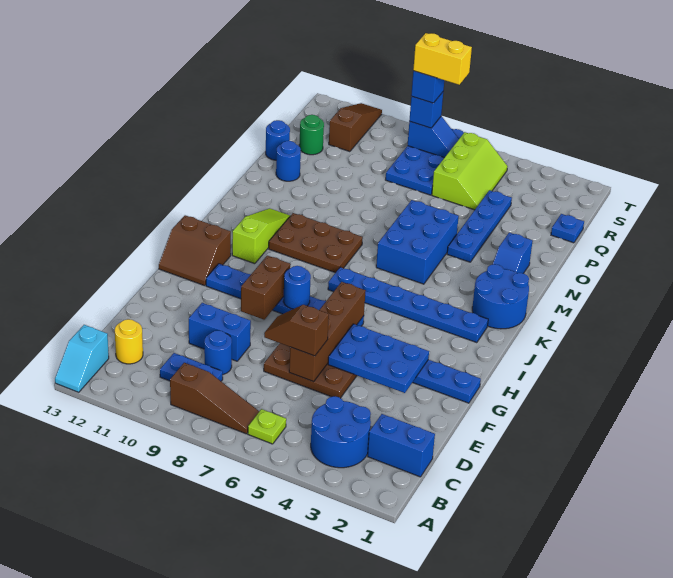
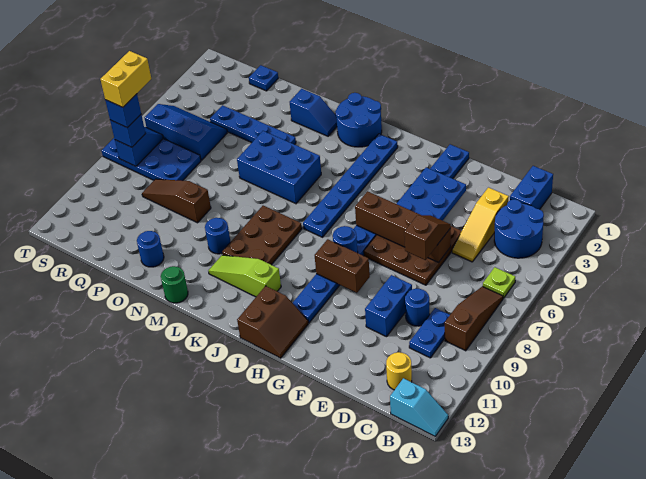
none -> yellow slope D3:D5 level 1 top 3
brown slope E6:E7 level 3 top 6 -> brown slope E6:E7 level 3 top 7
blue round brick P13 level 1 -> blue round brick M10 level 1
lime slope Q5:S6 level 1 top 6 -> blue slope Q5:S6 level 1 top 6
green round brick Q12 level 1 -> green round brick M13 level 1
brown slope R11:T11 level 1 top R -> brown slope O9:Q9 level 1 top O

